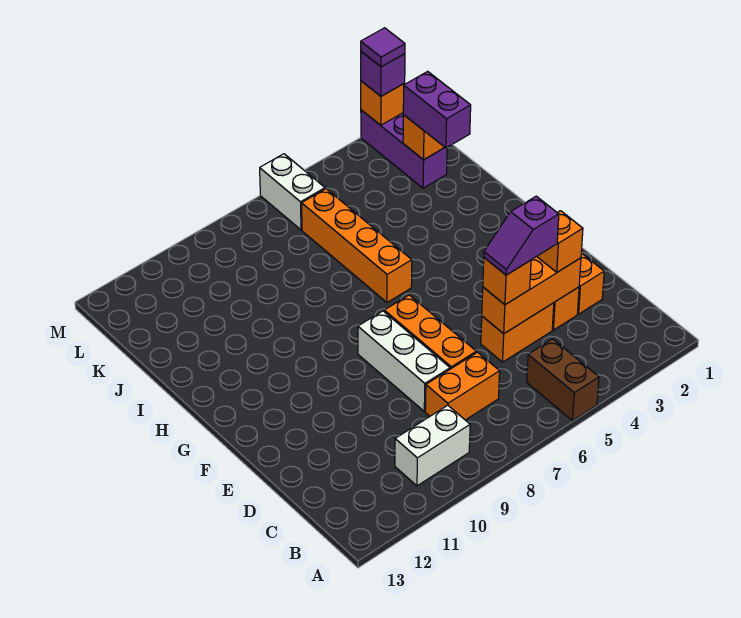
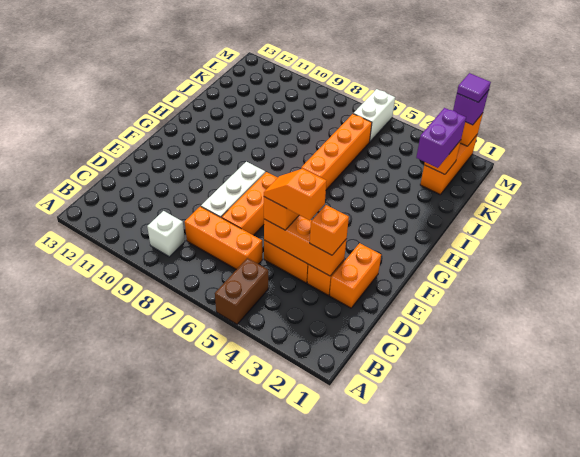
white brick B9:B10 level 1 -> white brick B9 level 1
orange brick C7:C8 level 1 -> orange brick C6:C8 level 1
purple slope D4:D5 level 4 top 4 -> orange slope D4:D5 level 4 top 4
purple brick K2:M2 level 1 -> orange brick K2:M2 level 1

